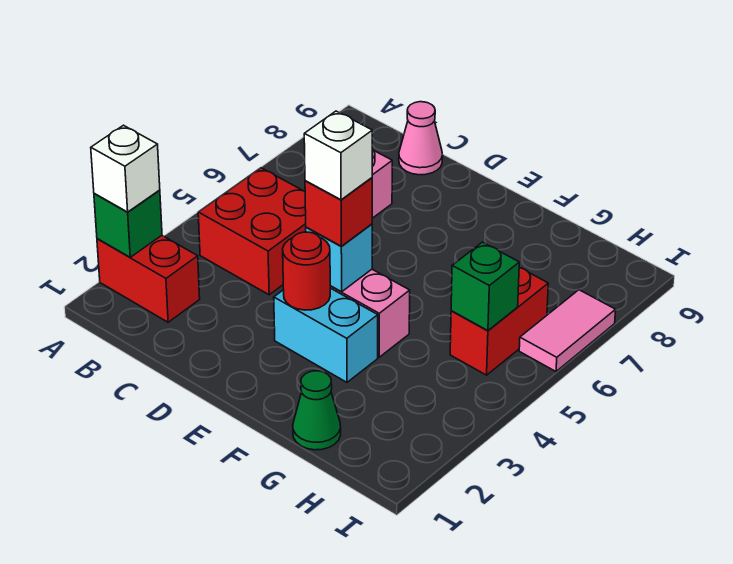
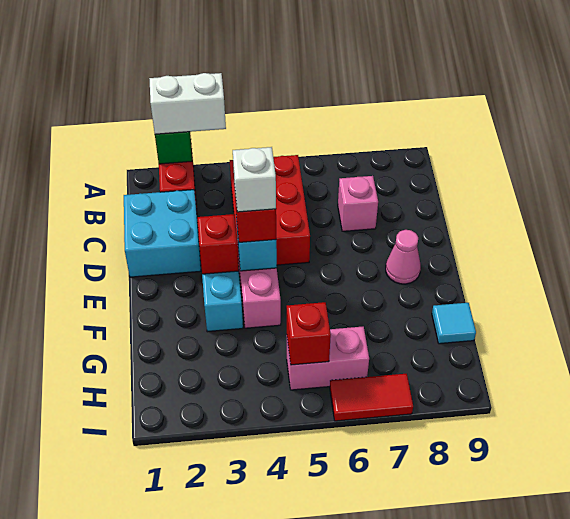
white brick A2 level 3 -> white brick A2:A3 level 3
red brick B4:C5 level 1 -> red brick B4:D5 level 1
none -> cyan brick C1:D2 level 1
pink cone C9 level 1 -> pink cone E8 level 1
red round brick E3 level 2 -> red brick E3 level 2
green cone G1 level 1 -> none
none -> cyan tile G9 level 1
red brick H5:H6 level 1 -> pink brick H5:H6 level 1
green brick H5 level 2 -> red brick H5 level 2
pink tile I6:I7 level 1 -> red tile I6:I7 level 1

